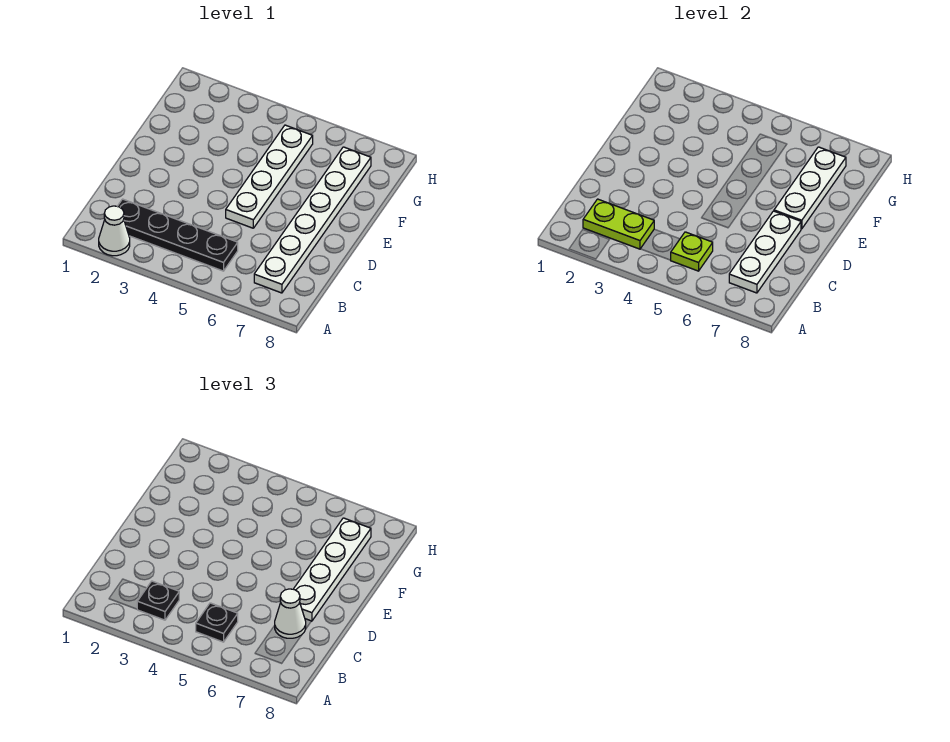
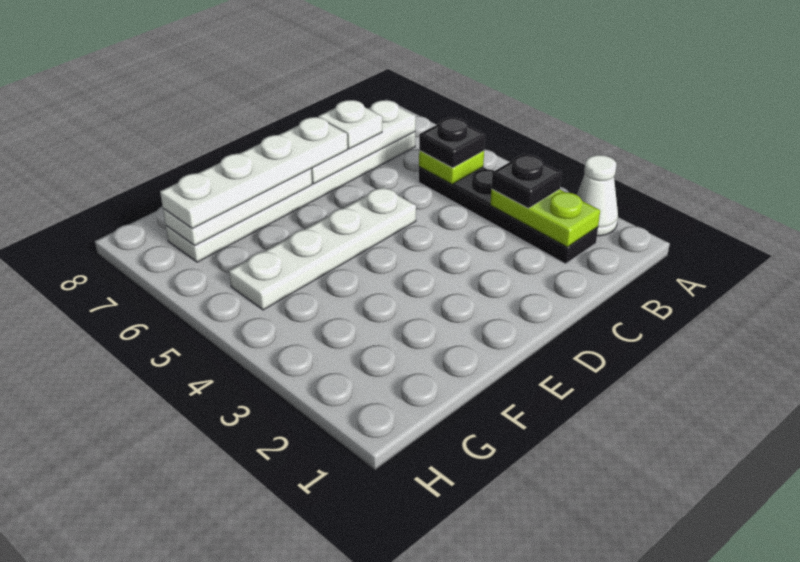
white cone C7 level 3 -> white plate C7 level 3

